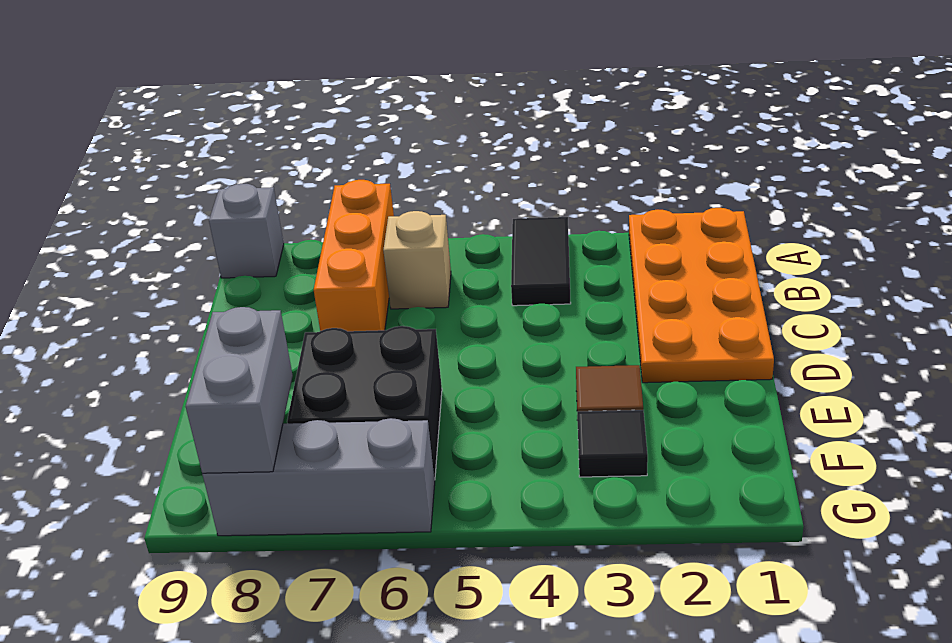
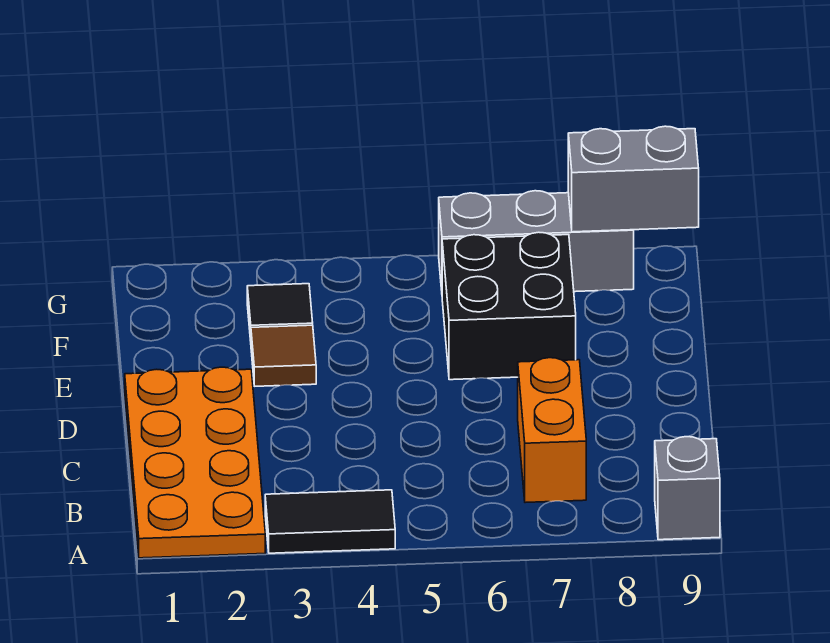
black tile A4:B4 level 1 -> black tile A3:A4 level 1
orange brick A7:C7 level 1 -> orange brick B7:C7 level 1
tan brick B6 level 1 -> none
grey brick F8:G8 level 2 -> grey brick G8:G9 level 2

